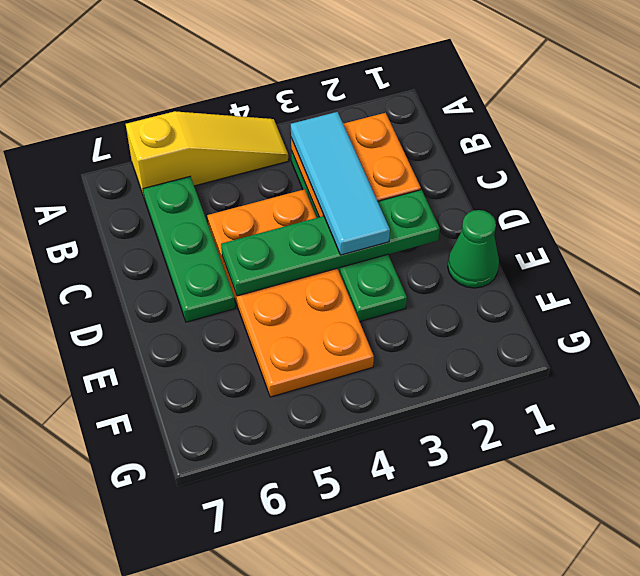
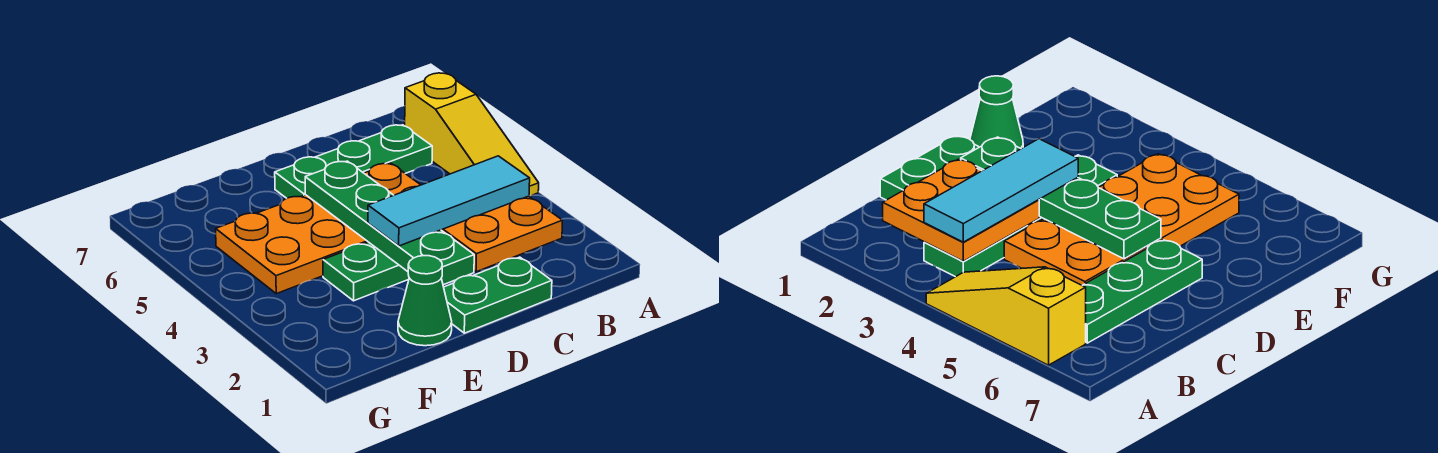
none -> green plate C1:D1 level 1

